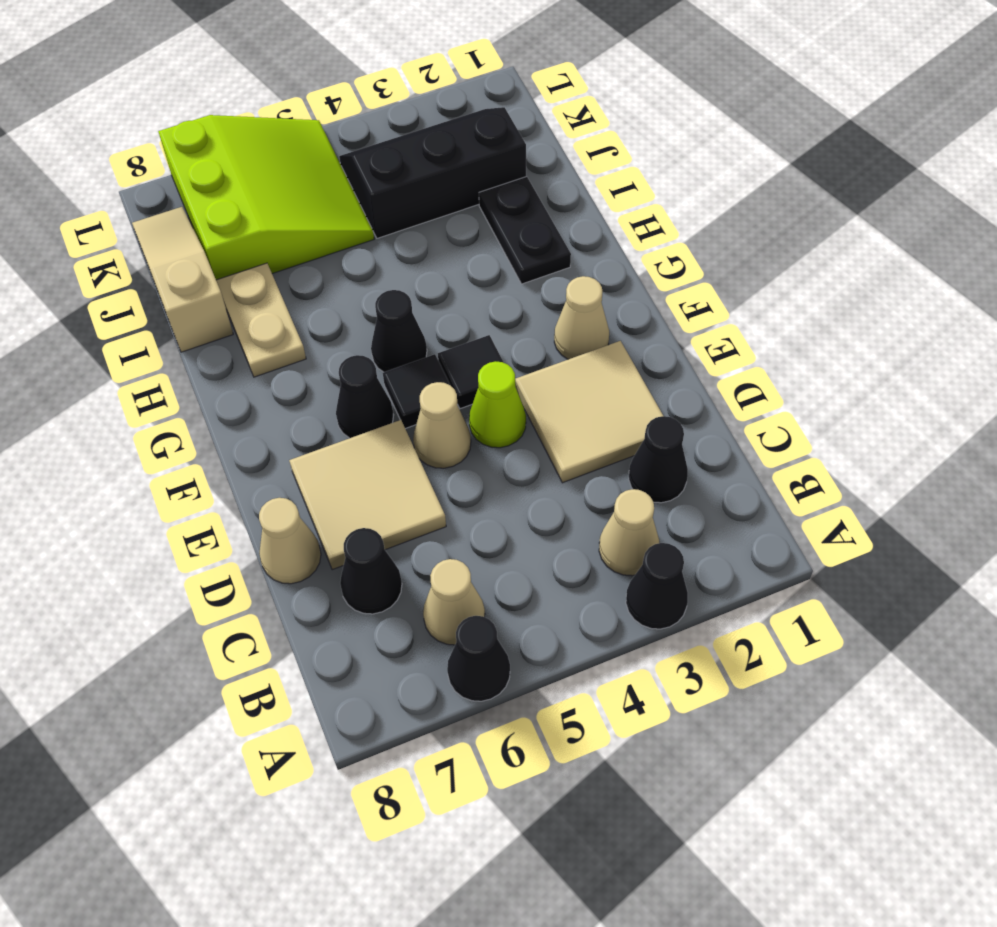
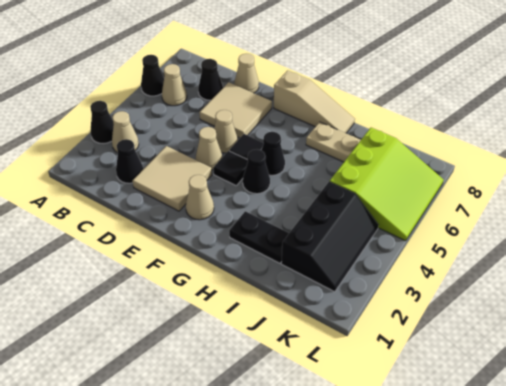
lime cone E4 level 1 -> tan cone E4 level 1
black cone F6 level 1 -> black cone G4 level 1
tan slope I8:K8 level 1 top I -> tan slope F8:H8 level 1 top F
lime slope J5:L7 level 1 top 7 -> lime slope J5:L7 level 1 top J

